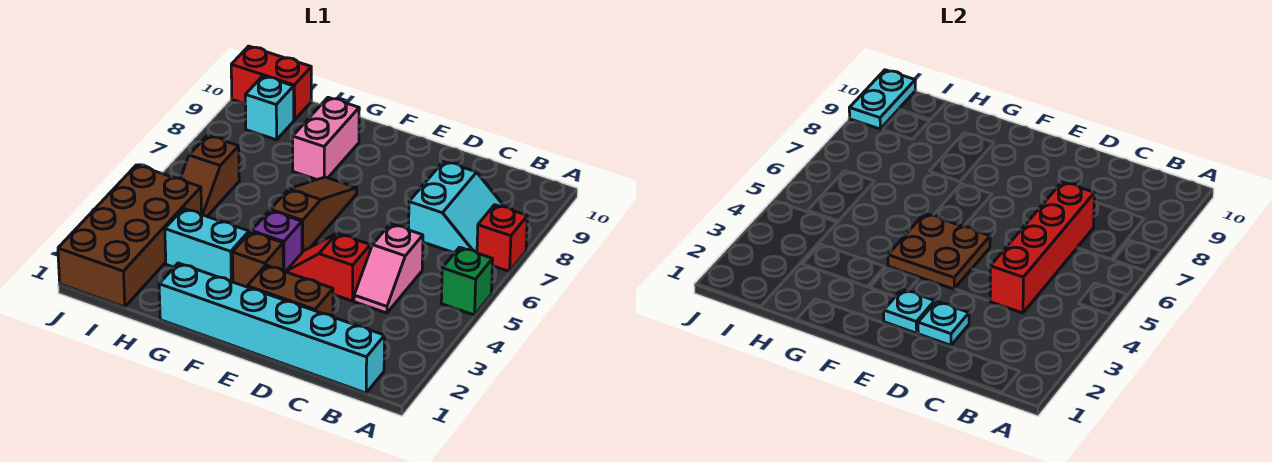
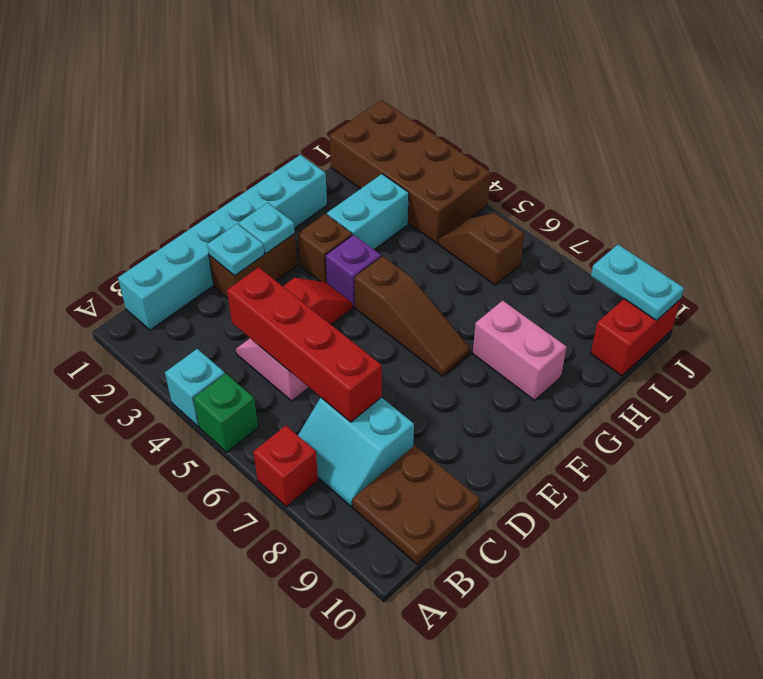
brown plate E4:F5 level 2 -> brown plate B9:C10 level 1
cyan brick I9 level 1 -> cyan brick A4 level 1

